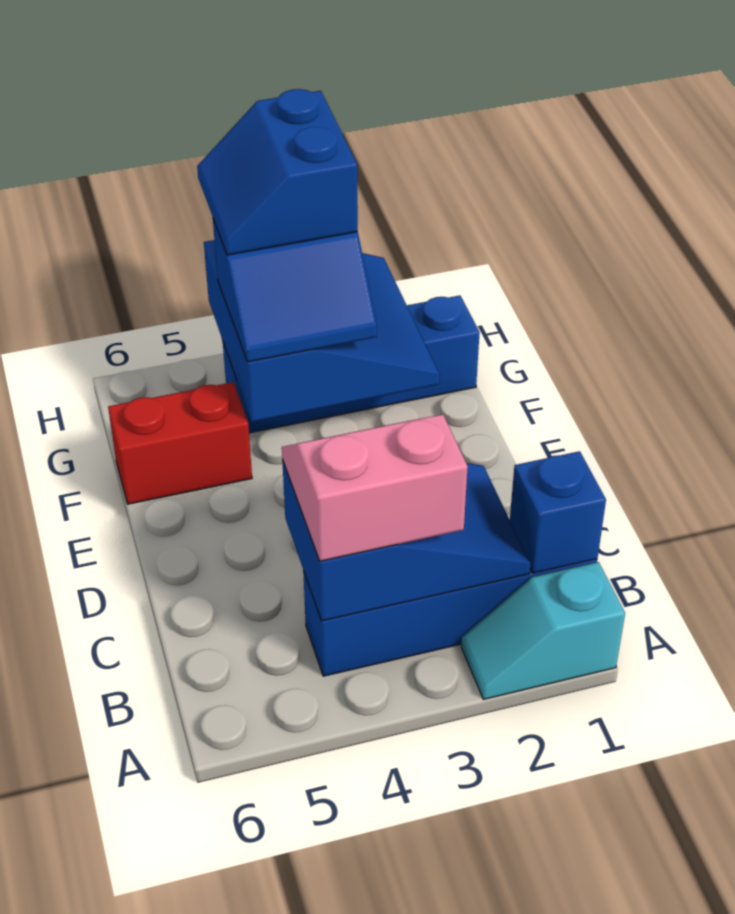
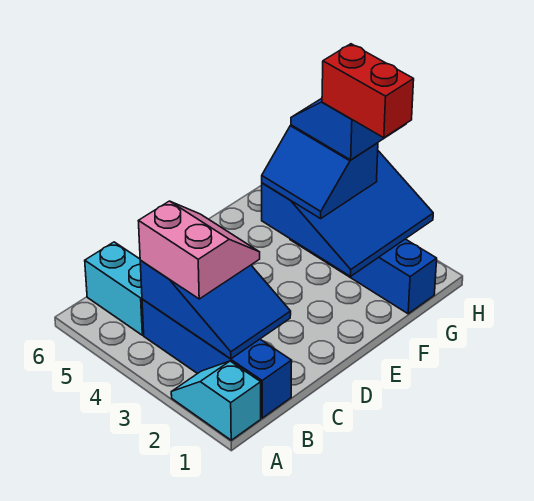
blue brick B1 level 2 -> none
none -> cyan brick B5:B6 level 1
red brick F5:F6 level 1 -> red brick G2:G3 level 5

